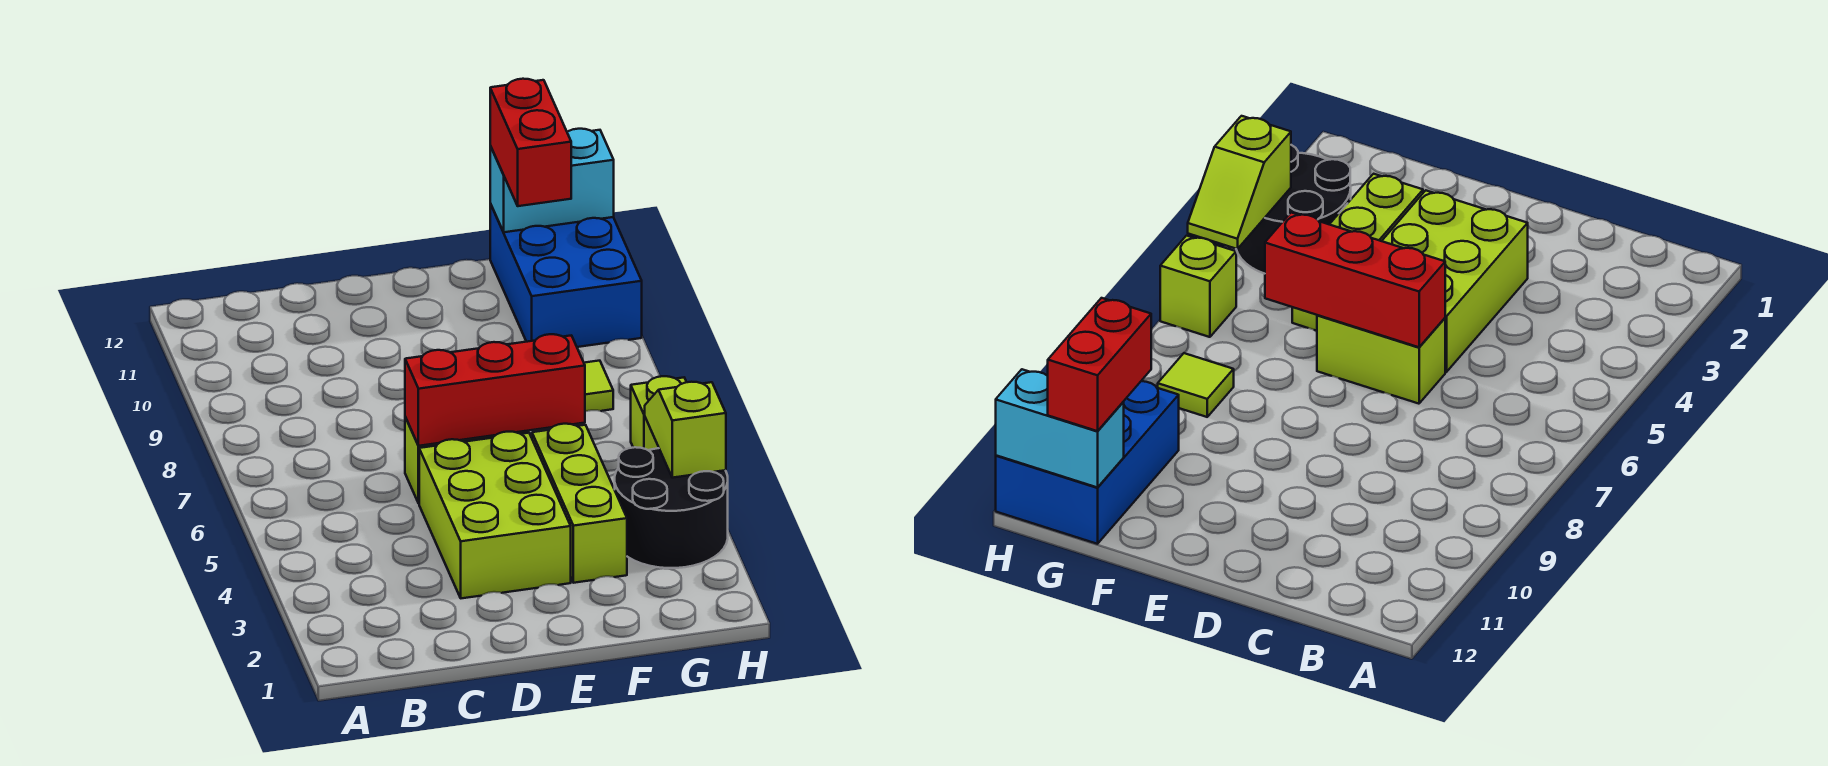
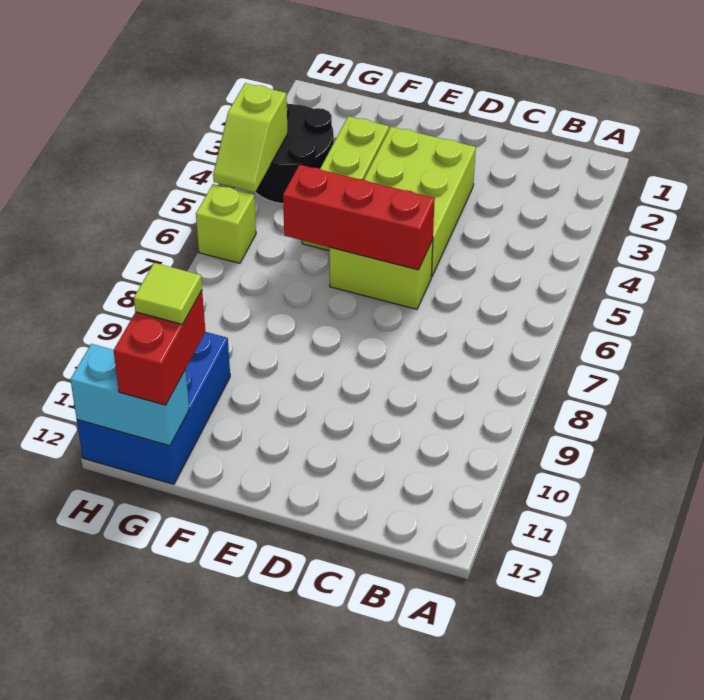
lime tile G8 level 1 -> lime tile G11 level 4

